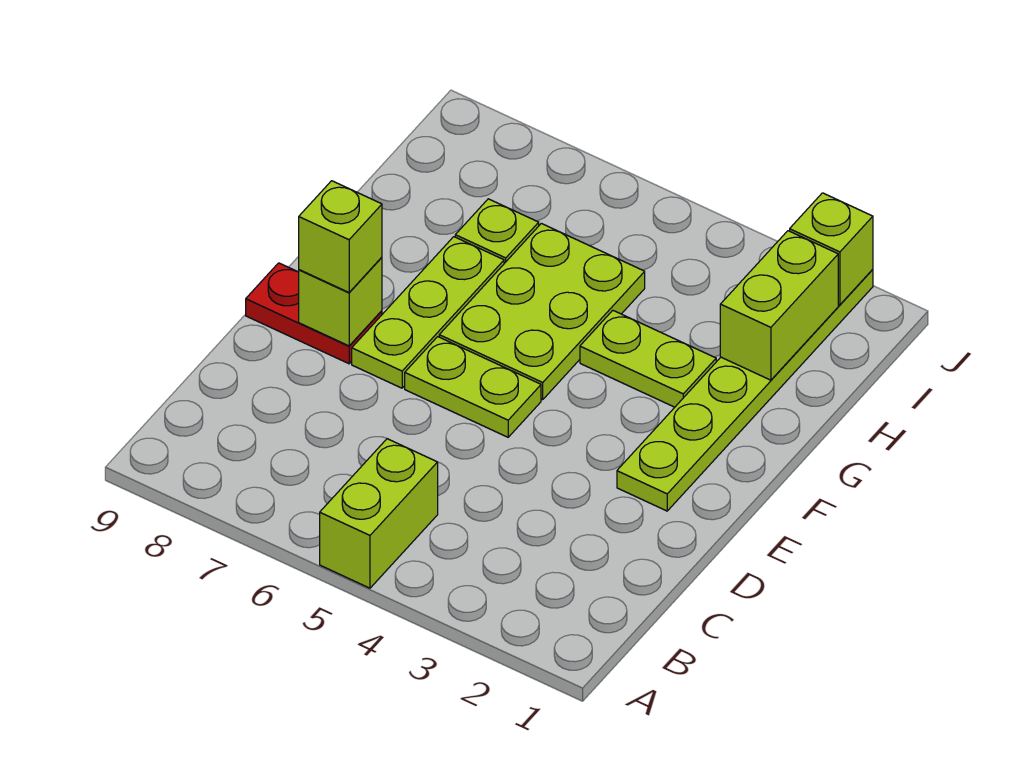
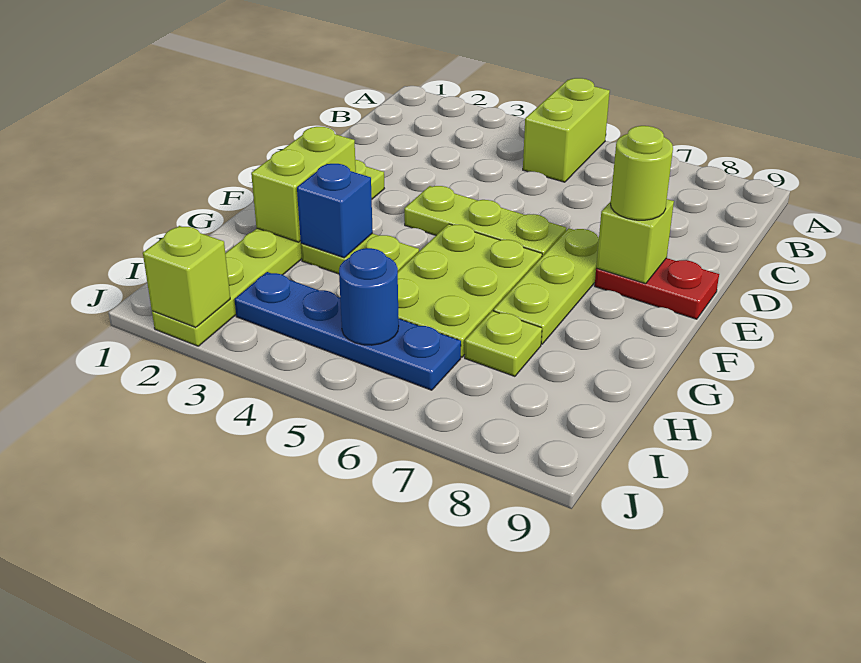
lime plate E5:E6 level 1 -> lime plate E4:E6 level 1
lime brick E8 level 3 -> lime round brick E8 level 3
none -> blue brick G3 level 2
lime brick H2:I2 level 2 -> lime brick F2:G2 level 2
none -> blue plate I3:I6 level 1
none -> blue round brick I5 level 2

